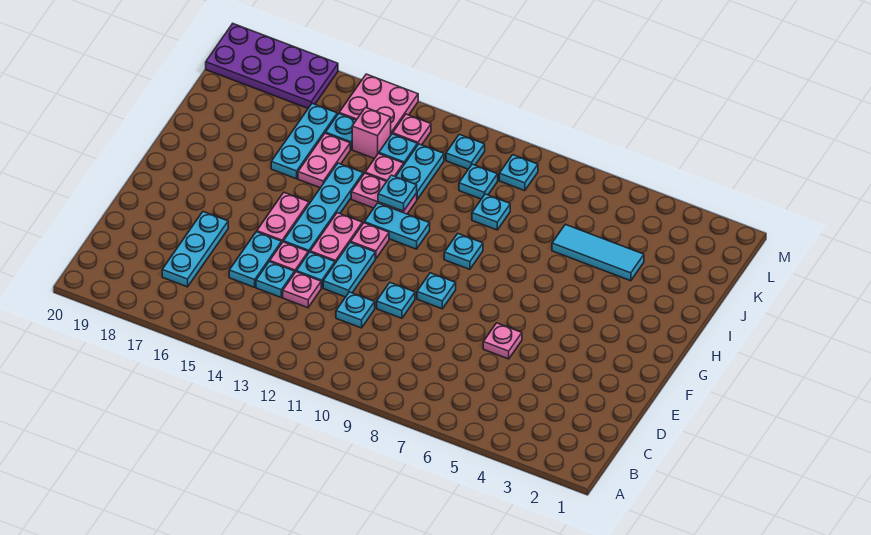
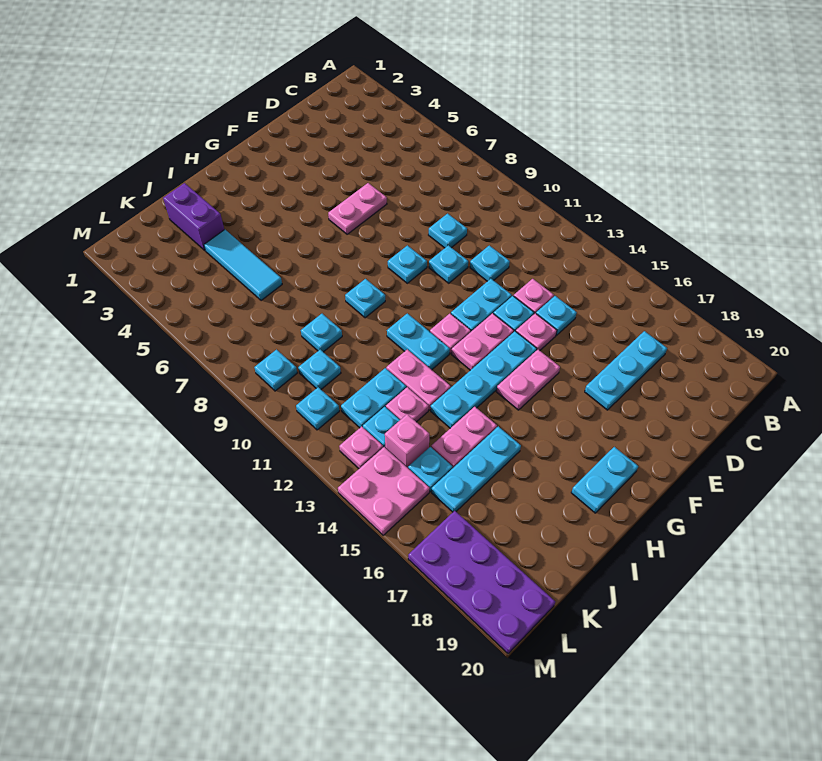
cyan plate D15:E15 level 1 -> cyan plate G19:H19 level 1
pink plate E6 level 1 -> pink plate E6:F6 level 1
cyan plate I12 level 2 -> cyan plate D9 level 1
none -> purple brick J2:J3 level 1

